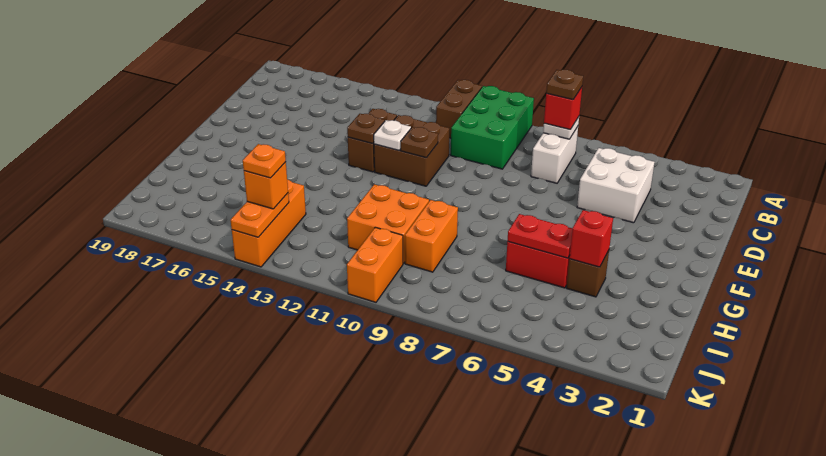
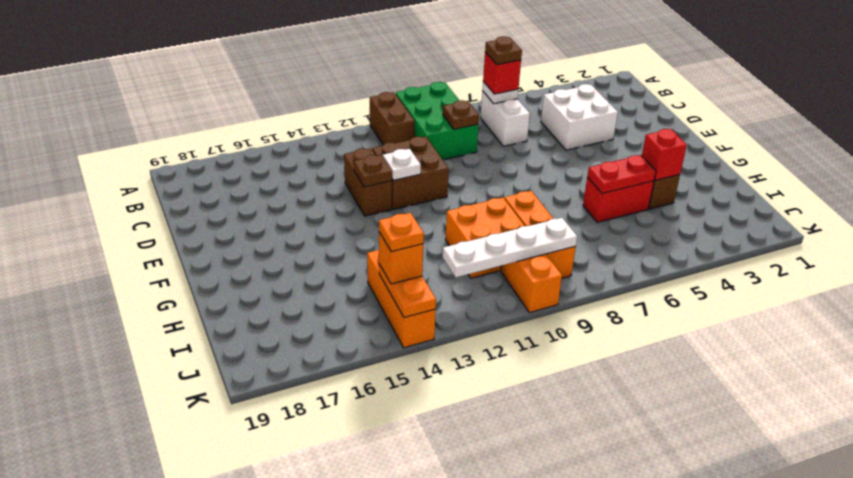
brown plate E11 level 2 -> brown plate C9 level 2
orange brick H9:I9 level 1 -> orange brick H9:J9 level 1
none -> white plate J9:J12 level 2

